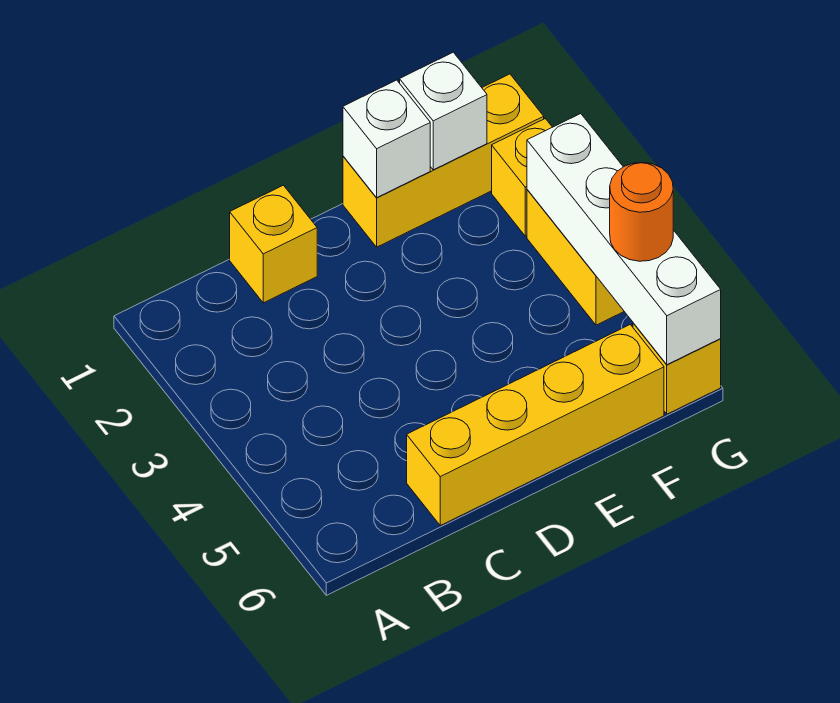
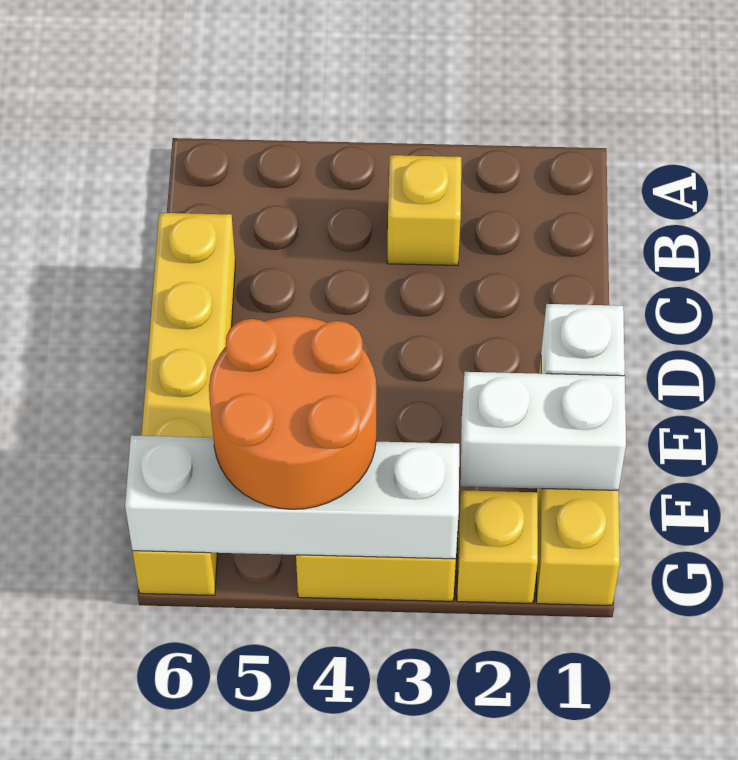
yellow brick C1 level 1 -> yellow brick B3 level 1
white brick F1 level 2 -> white brick F1:F2 level 2
orange round brick G5 level 3 -> orange round brick F4:G5 level 3

